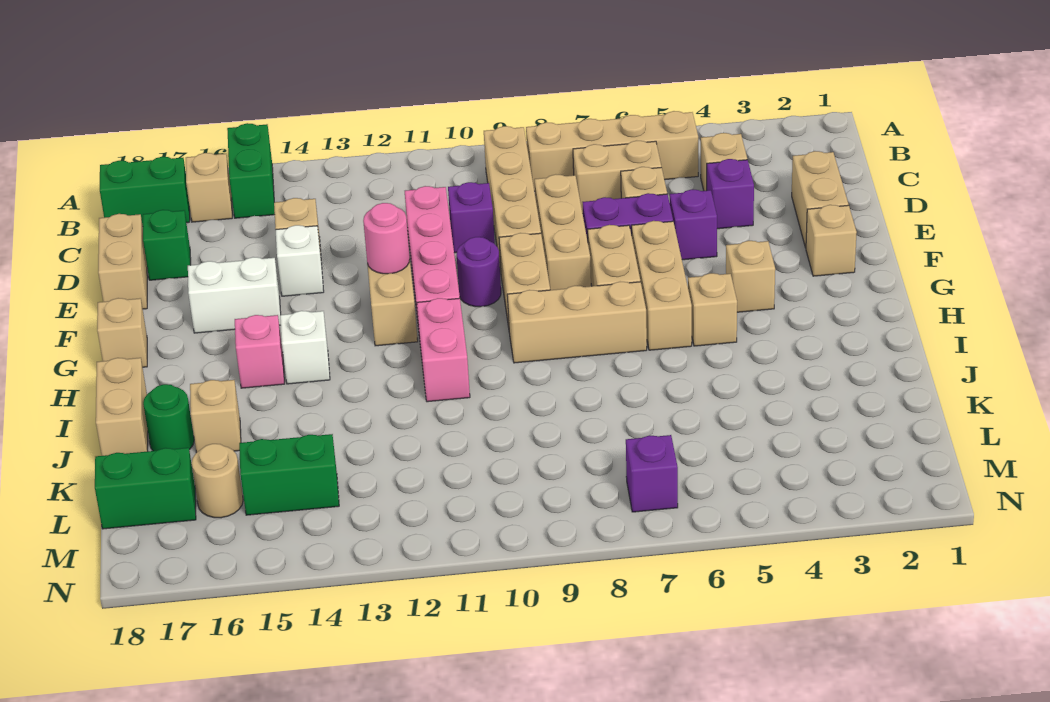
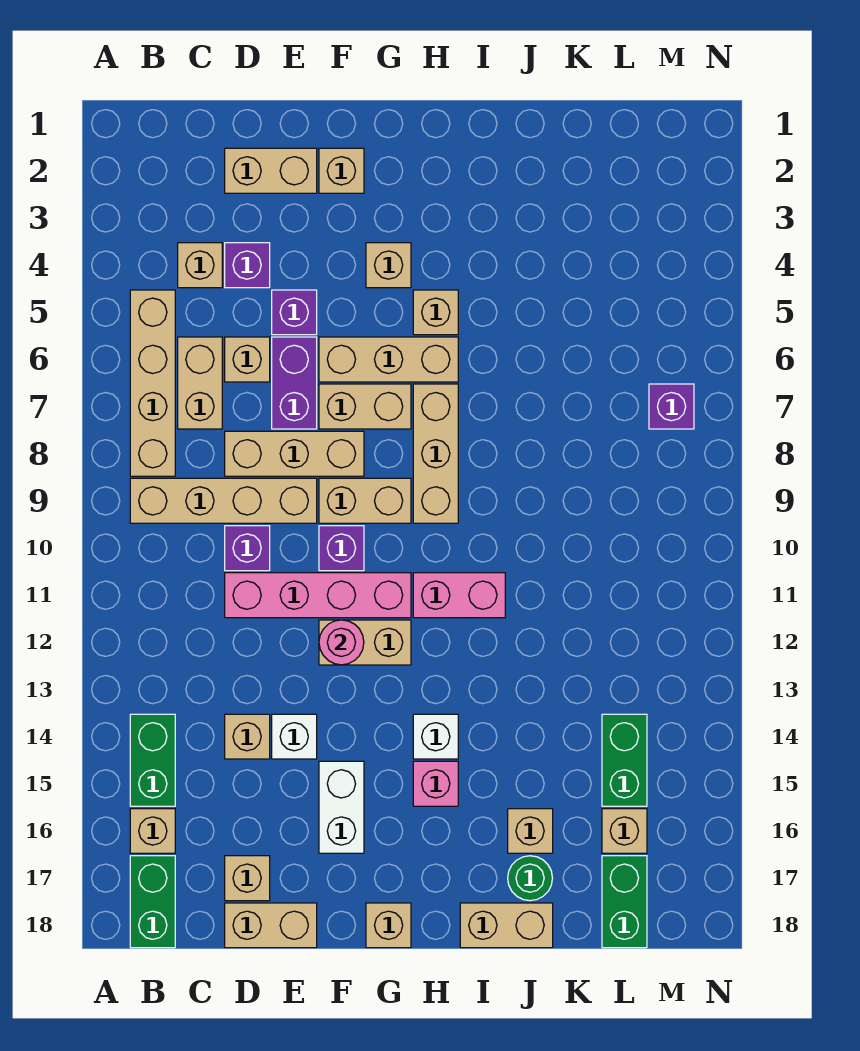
green brick A15:B15 level 1 -> green brick B14:B15 level 1
green brick D17 level 1 -> tan brick D17 level 1
purple round brick F10 level 1 -> purple brick F10 level 1
tan round brick L16 level 1 -> tan brick L16 level 1

